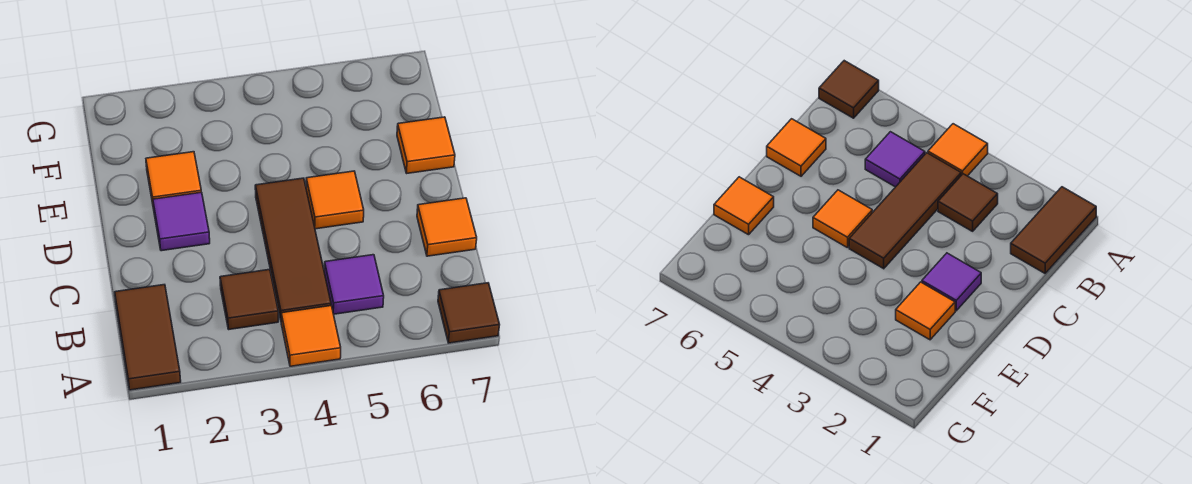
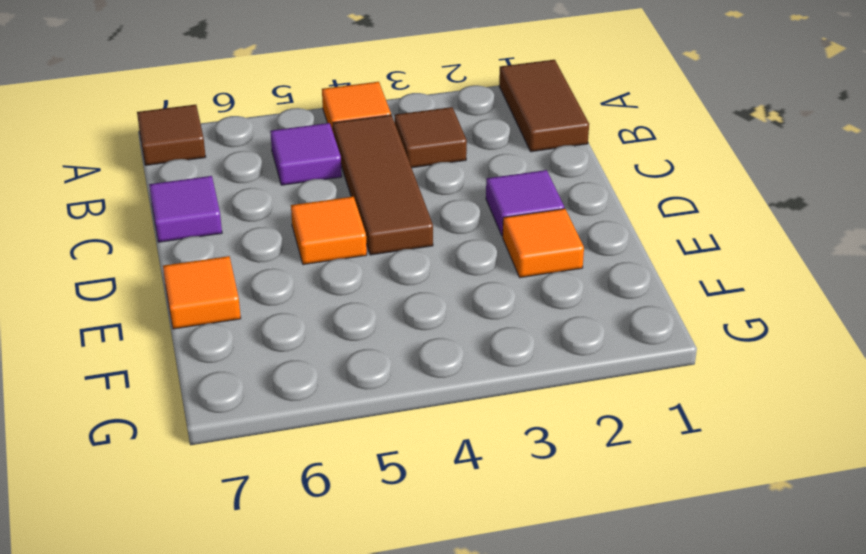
orange tile C7 level 1 -> purple tile C7 level 1

